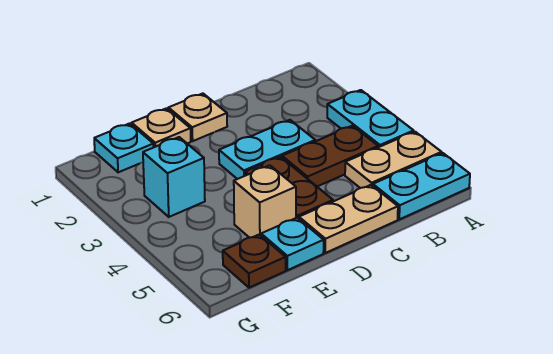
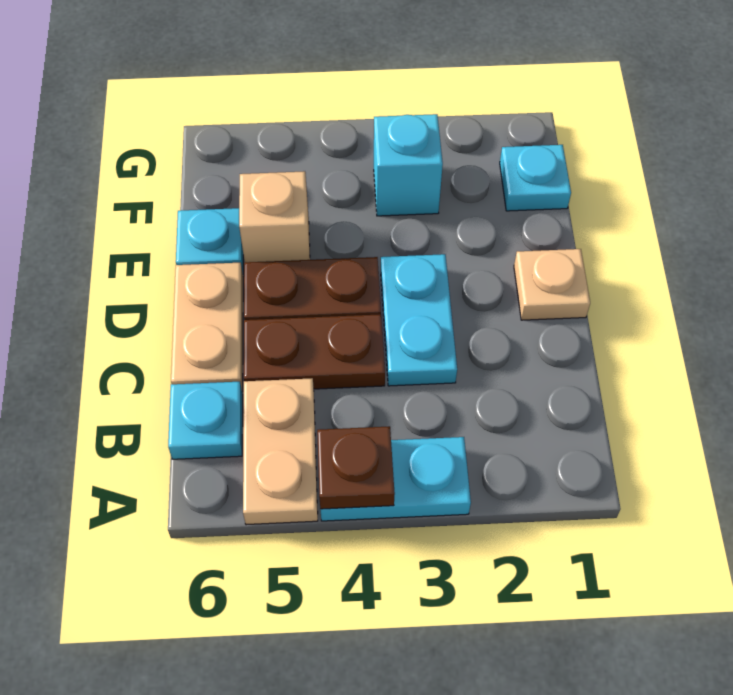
cyan plate A6:B6 level 1 -> cyan plate B6 level 1
brown plate B4:C4 level 1 -> brown plate C4:C5 level 1
tan plate E1 level 1 -> none
brown plate F6 level 1 -> brown plate A4 level 2

